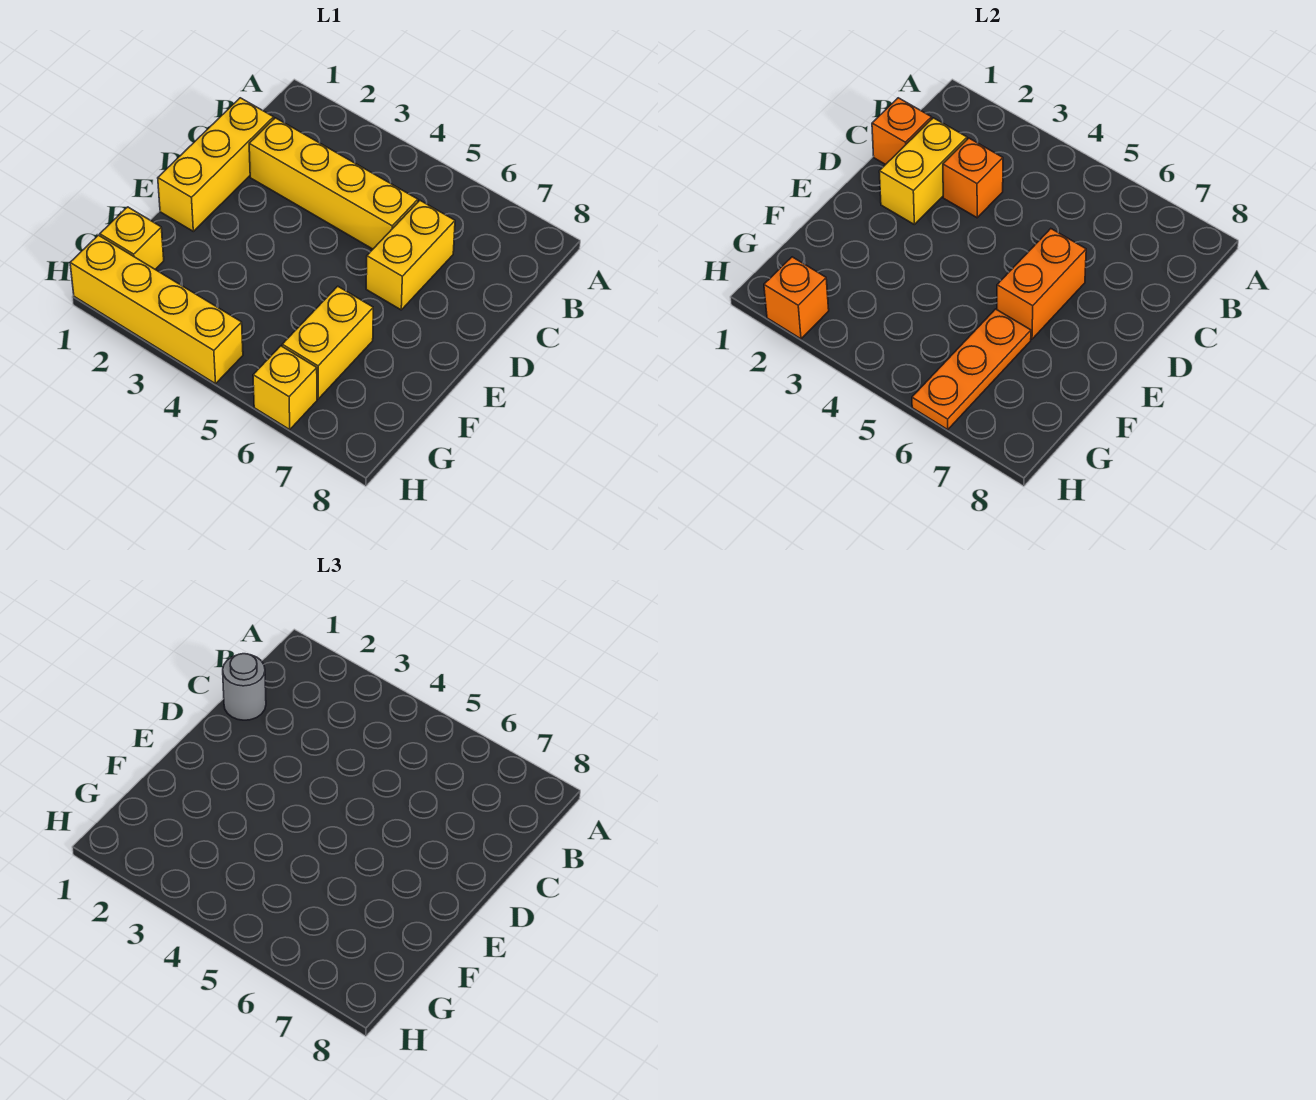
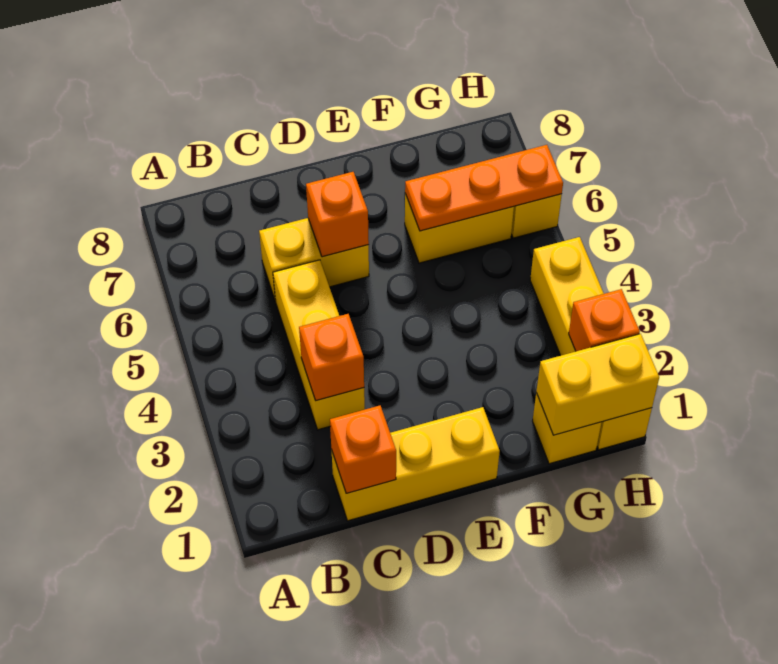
grey round brick C1 level 3 -> none
yellow brick C2:C5 level 1 -> yellow brick C3:C5 level 1
yellow brick C2:D2 level 2 -> yellow brick G1:H1 level 2
orange brick D6:E6 level 2 -> orange brick D6 level 2

